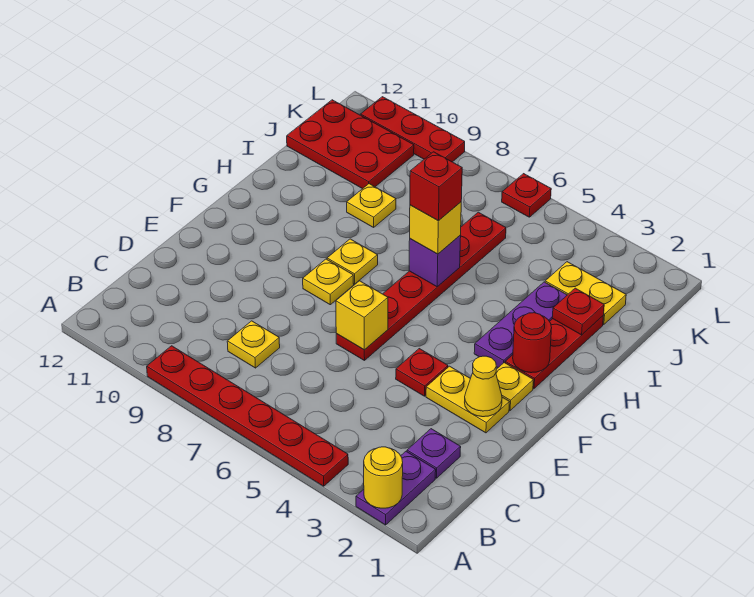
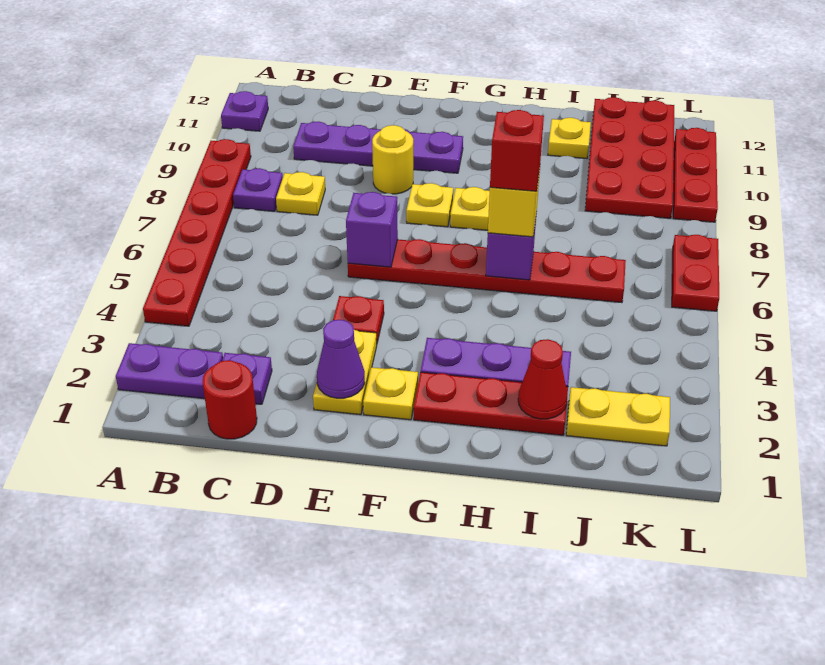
yellow round brick A2 level 2 -> yellow round brick E9 level 1
none -> purple plate A11 level 1
none -> purple plate B8 level 1
none -> purple plate C10:F10 level 1
yellow cone E2 level 2 -> purple cone E2 level 2
yellow brick E6 level 2 -> purple brick E6 level 2
red round brick G2 level 2 -> red round brick C1 level 1
red plate I2 level 2 -> red cone I2 level 2
yellow plate I9 level 1 -> yellow plate I11 level 1
yellow plate J2:J3 level 1 -> yellow plate J2:K2 level 1
red plate J10:K12 level 1 -> red plate J9:K12 level 1
red plate L6 level 1 -> red plate L6:L7 level 1

